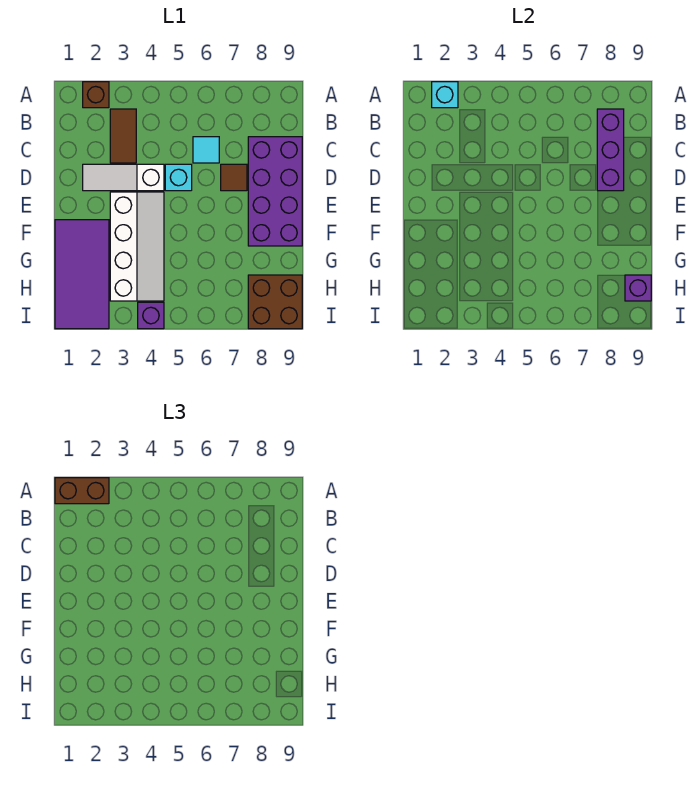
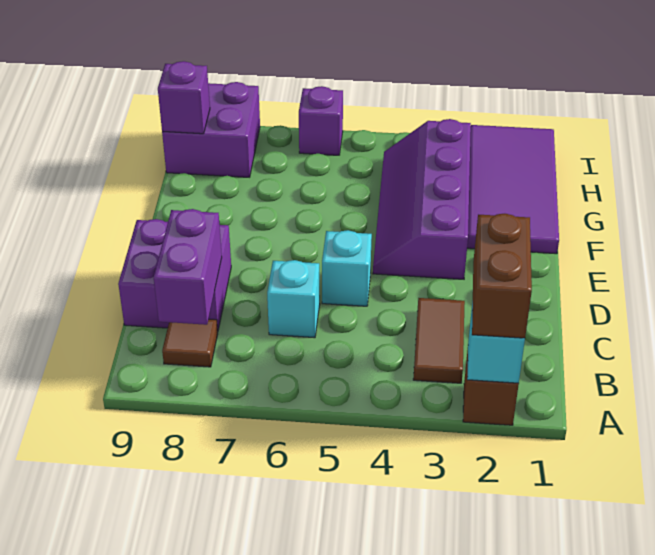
brown brick A1:A2 level 3 -> brown brick A2:B2 level 3
purple brick B8:D8 level 2 -> purple brick B8:C8 level 2
cyan tile C6 level 1 -> cyan brick C6 level 1
purple brick C8:F9 level 1 -> purple brick C8:D9 level 1
white slope D2:D4 level 1 top 4 -> none
brown tile D7 level 1 -> brown tile B8 level 1
white slope E3:H4 level 1 top 3 -> purple slope E3:H4 level 1 top 3
brown brick H8:I9 level 1 -> purple brick H8:I9 level 1
purple brick I4 level 1 -> purple brick I6 level 1

